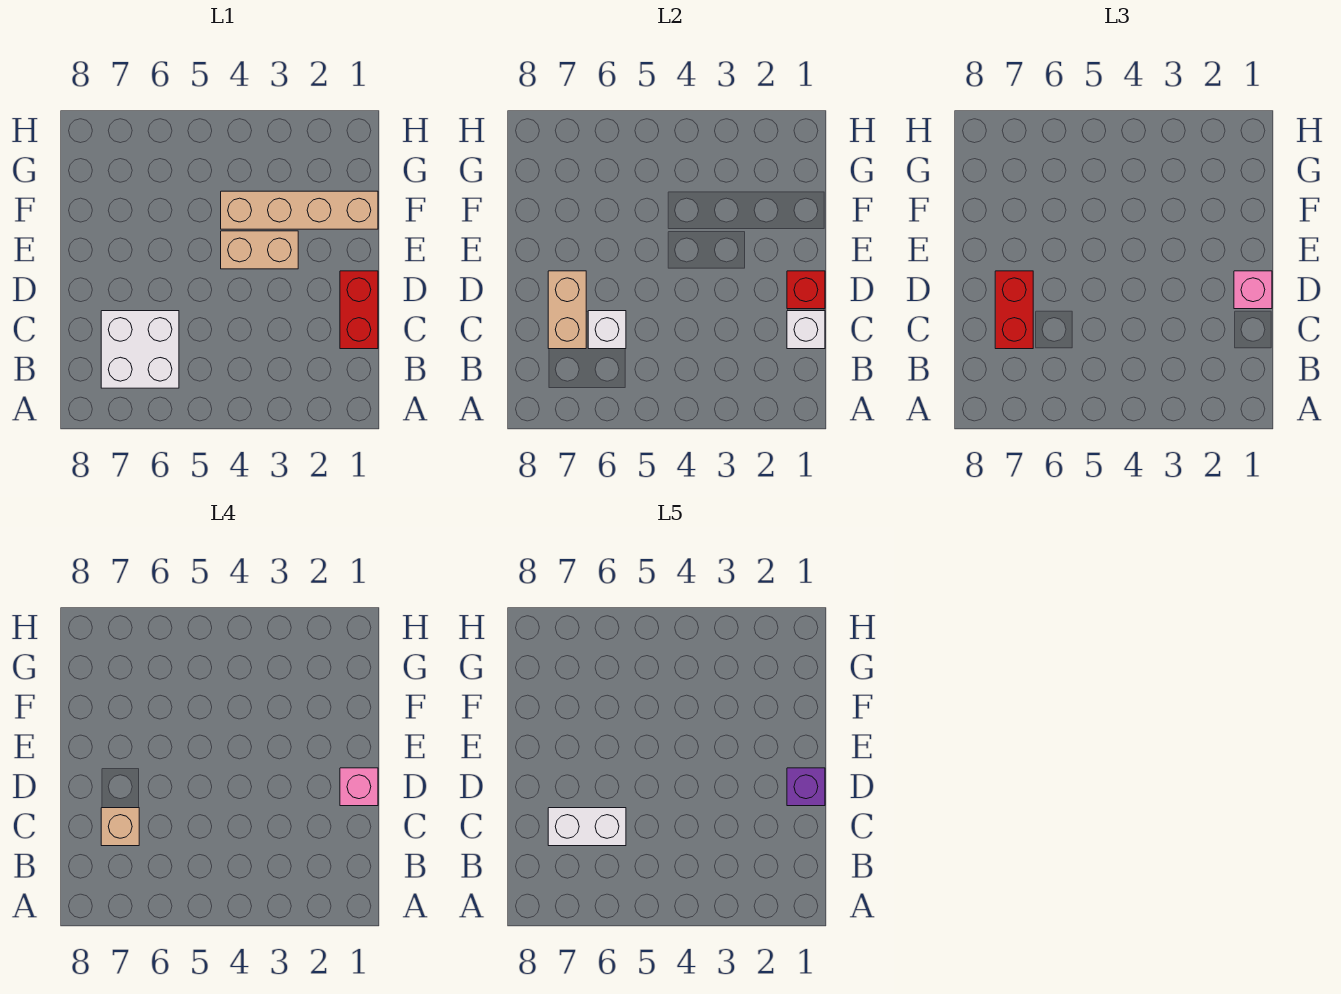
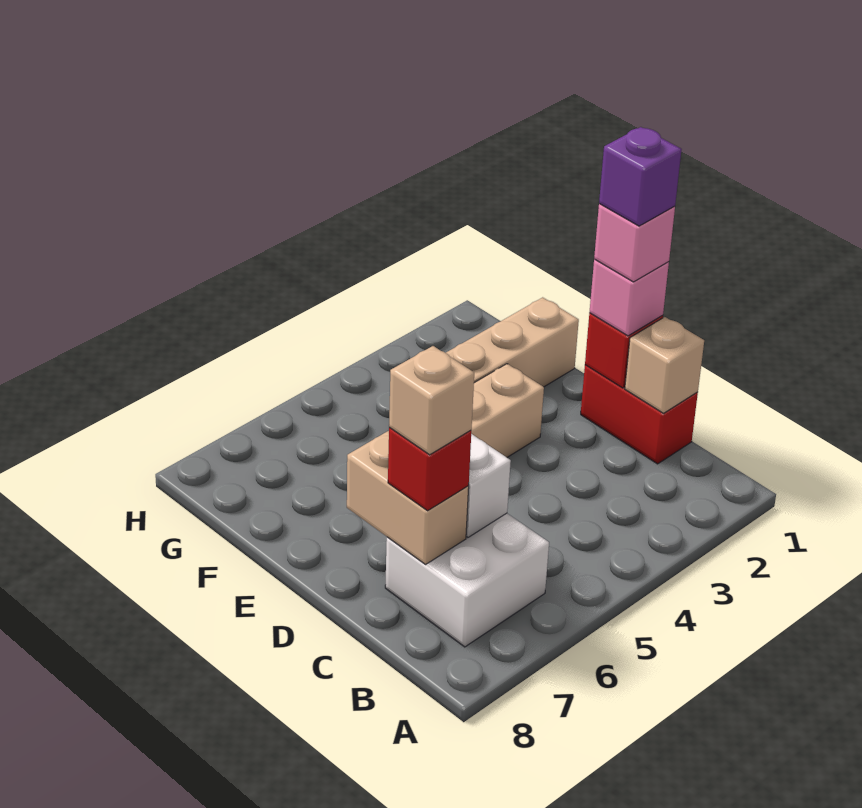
white brick C1 level 2 -> tan brick C1 level 2
white brick C6:C7 level 5 -> none
red brick C7:D7 level 3 -> red brick C7 level 3

